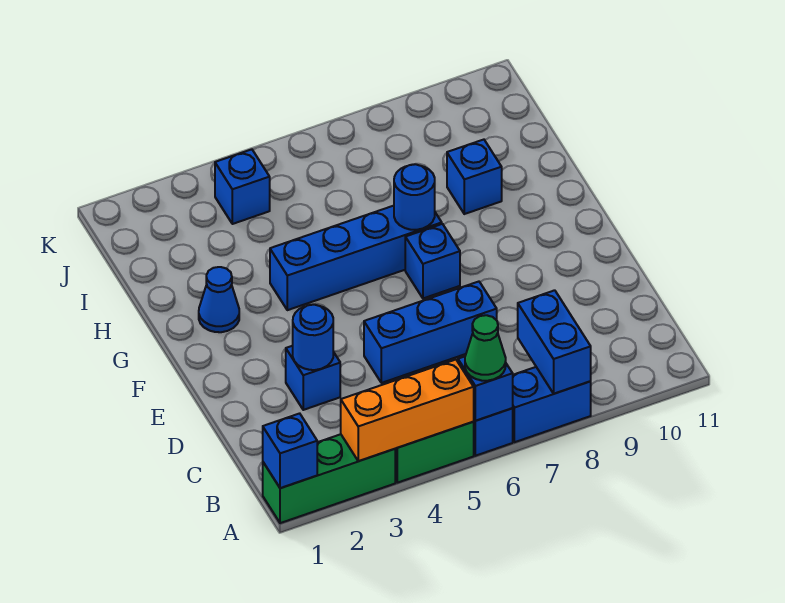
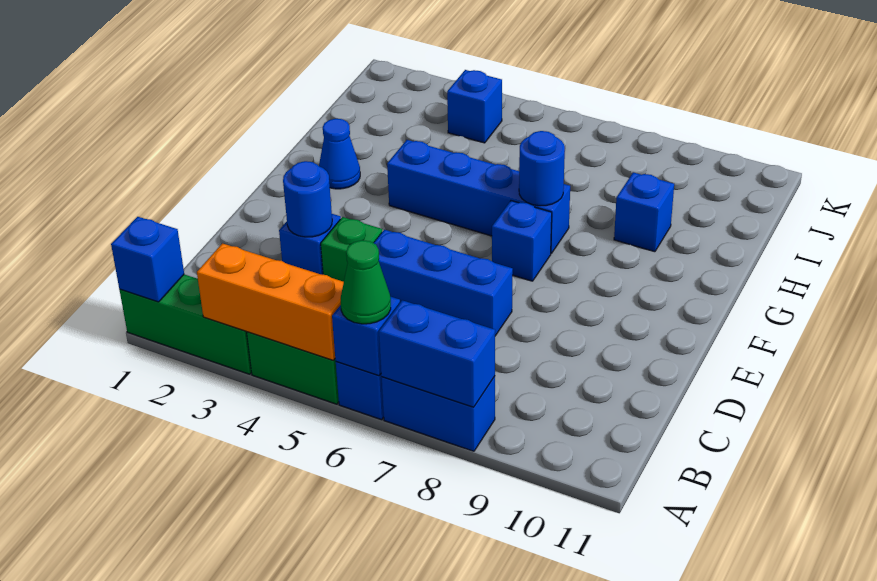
blue brick A8:B8 level 2 -> blue brick A7:A8 level 2
none -> green brick D4 level 1

